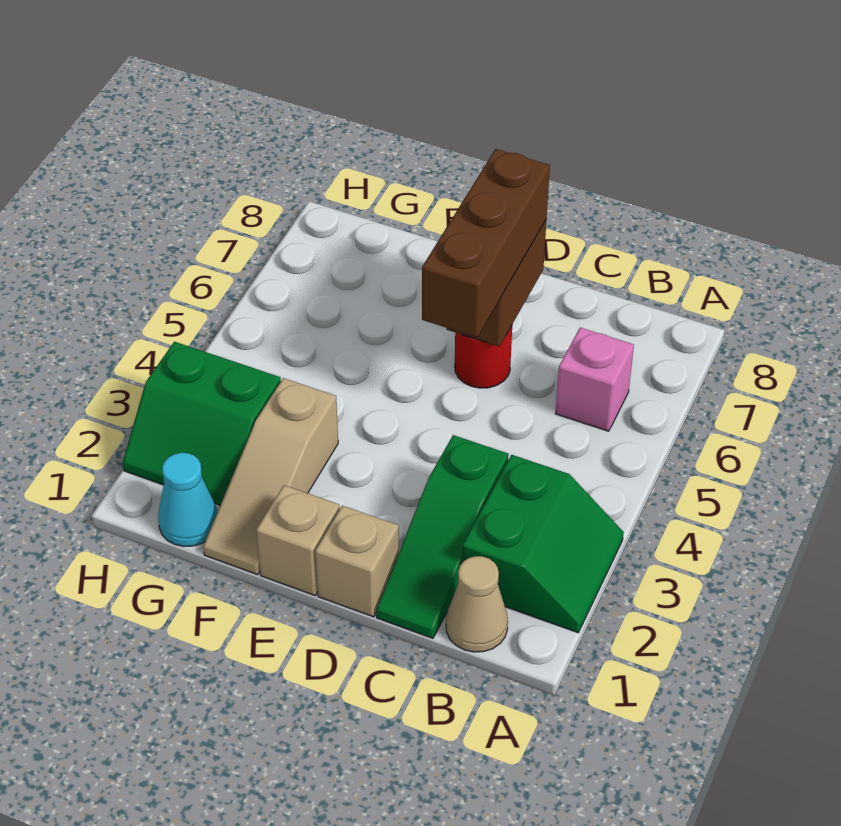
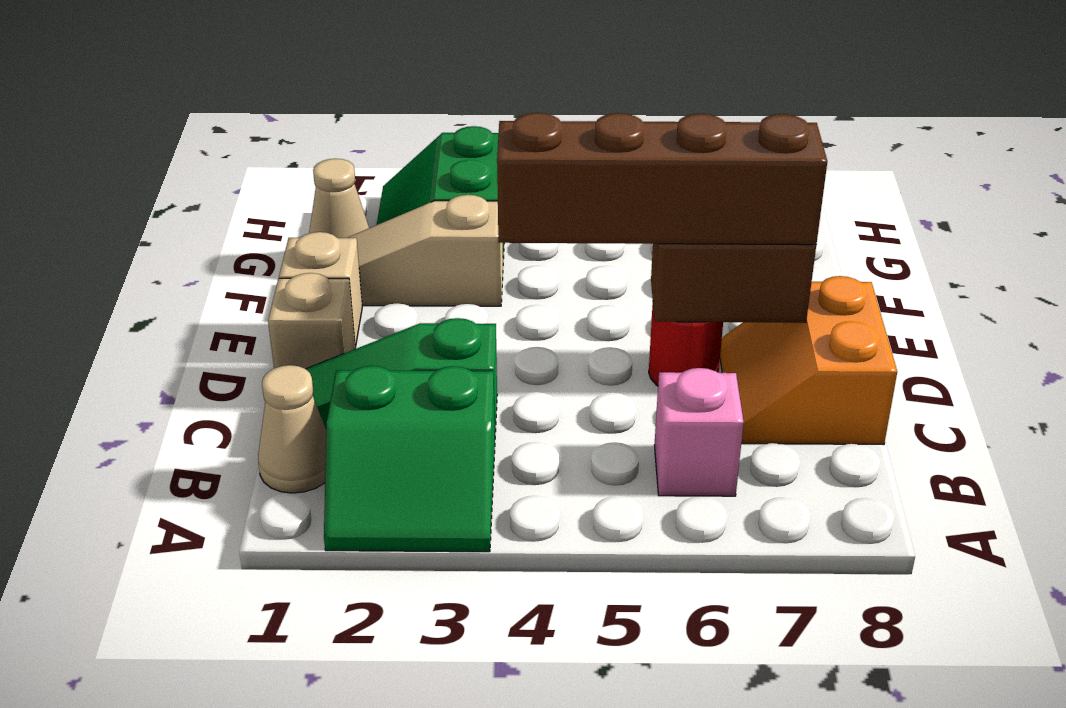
none -> orange slope C7:D8 level 1 top 8
brown brick D5:D7 level 3 -> brown brick D4:D7 level 3
cyan cone G1 level 1 -> tan cone G1 level 1

